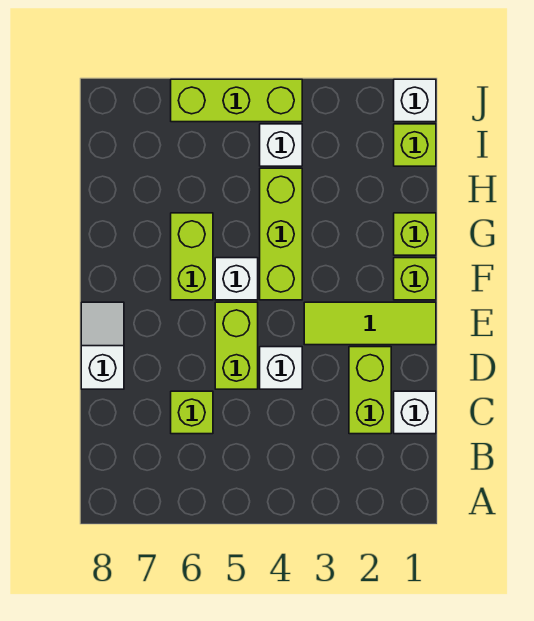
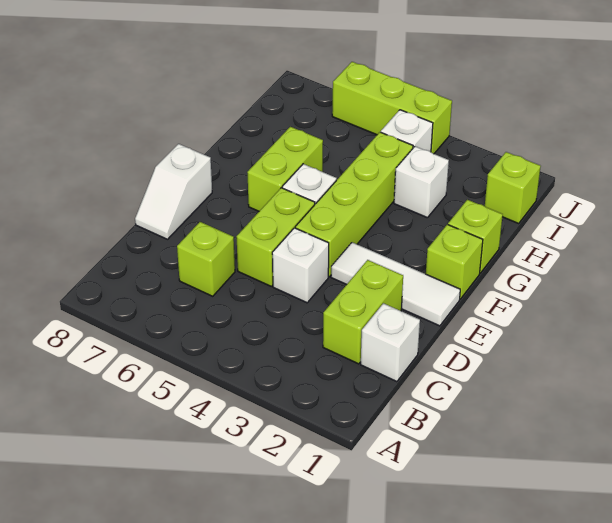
white slope D8:E8 level 1 top D -> white slope D8:E8 level 1 top E
lime tile E1:E3 level 1 -> white tile E1:E3 level 1
lime brick F4:H4 level 1 -> lime brick E4:H4 level 1
white brick J1 level 1 -> white brick H3 level 1

